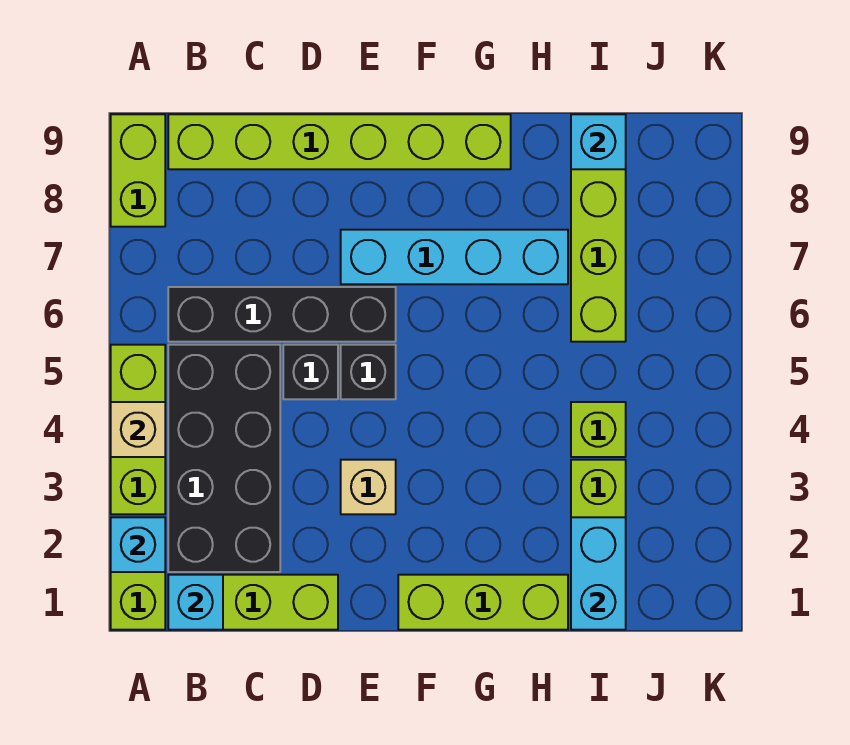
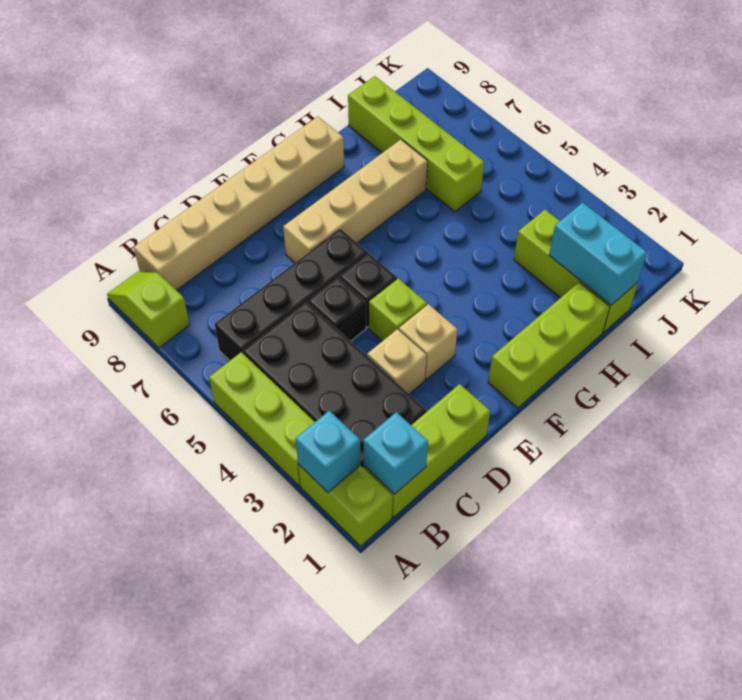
tan brick A4 level 2 -> tan brick D3 level 1
lime brick A8:A9 level 1 -> lime slope A8:A9 level 1 top 8
lime brick B9:G9 level 1 -> tan brick B9:G9 level 1
cyan brick E7:H7 level 1 -> tan brick E7:H7 level 1
lime brick I4 level 1 -> lime brick E4 level 1
cyan brick I9 level 2 -> none

